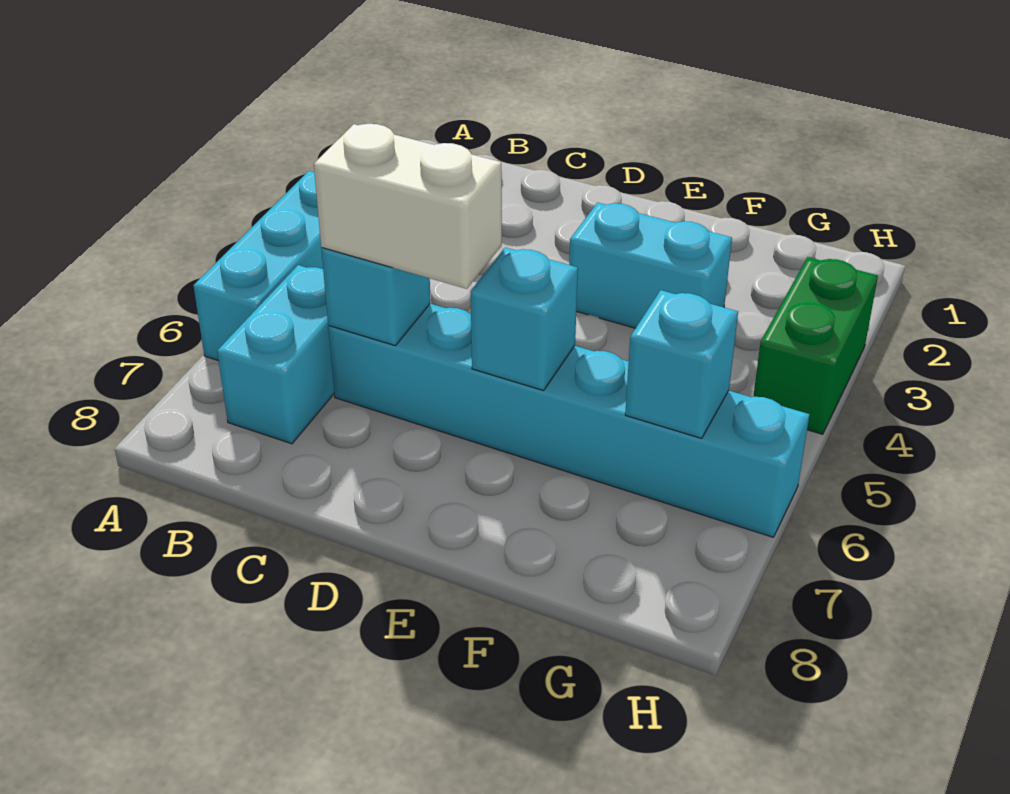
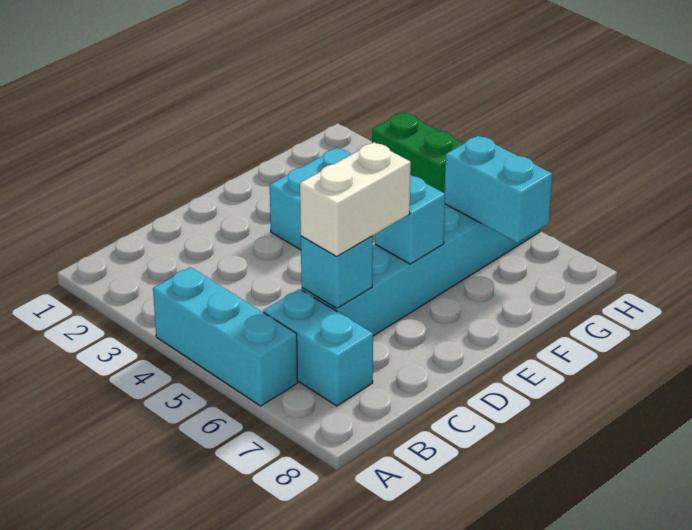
cyan brick G6 level 2 -> cyan brick G6:G7 level 2

